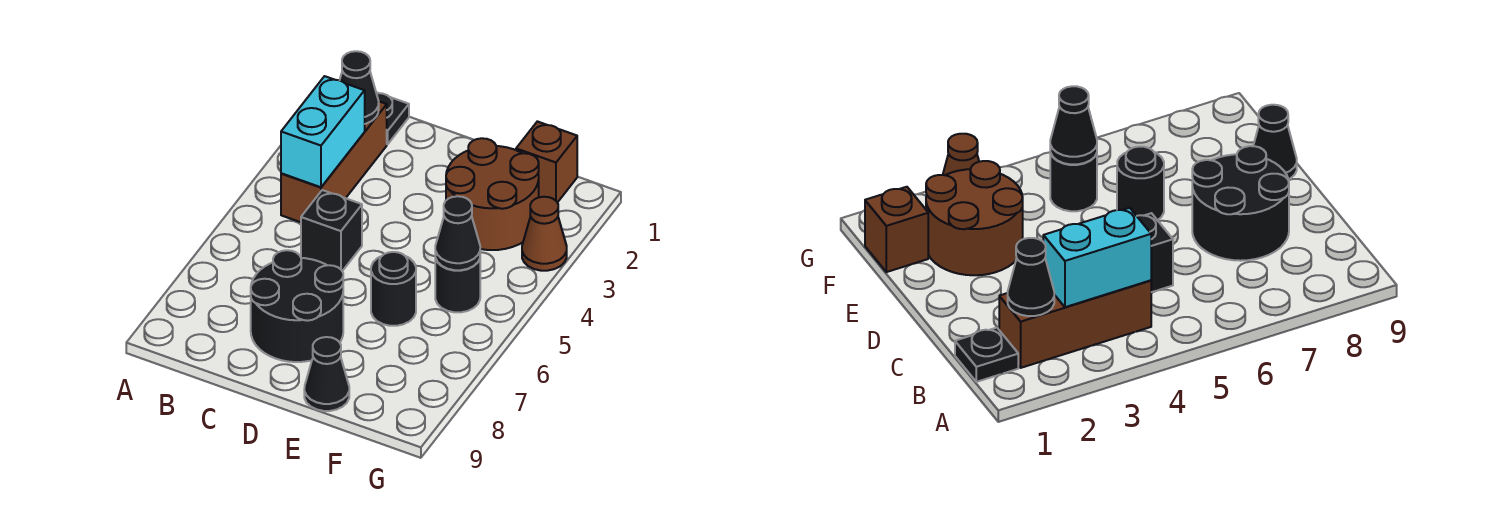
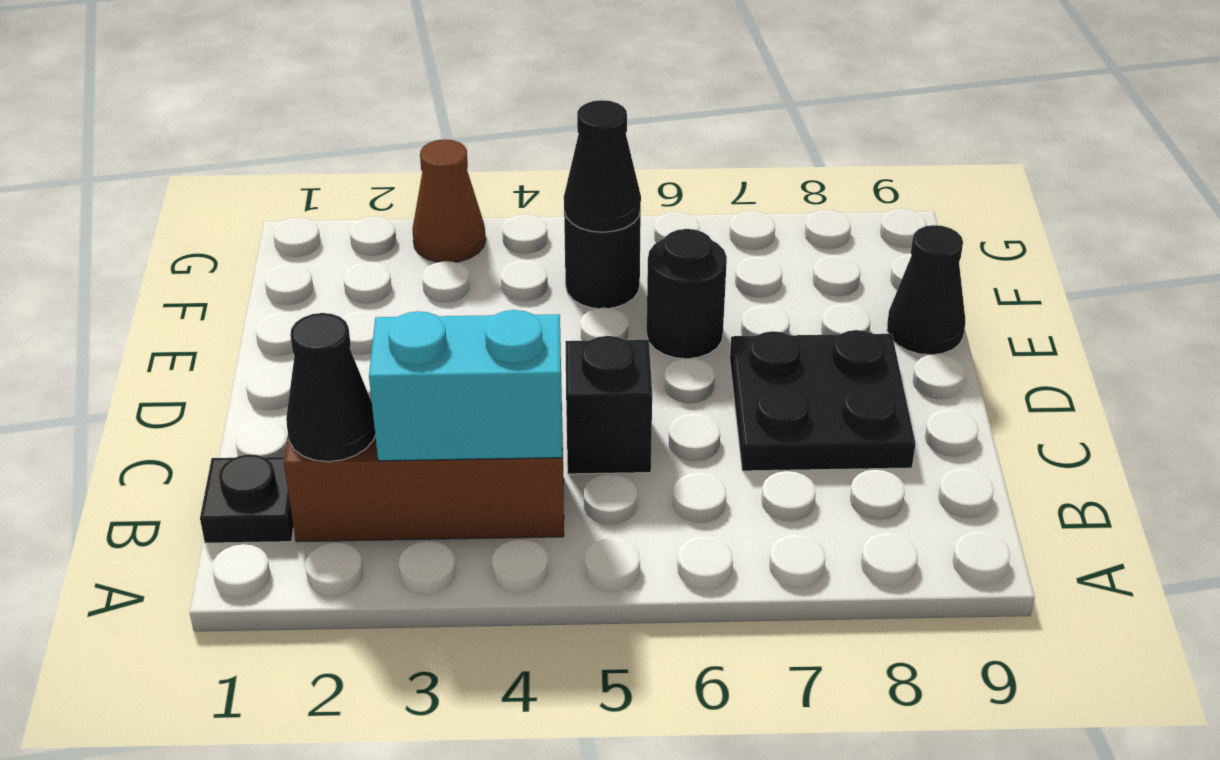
black round brick C7:D8 level 1 -> black plate C7:D8 level 1
brown round brick E2:F3 level 1 -> none
brown brick F1 level 1 -> none

